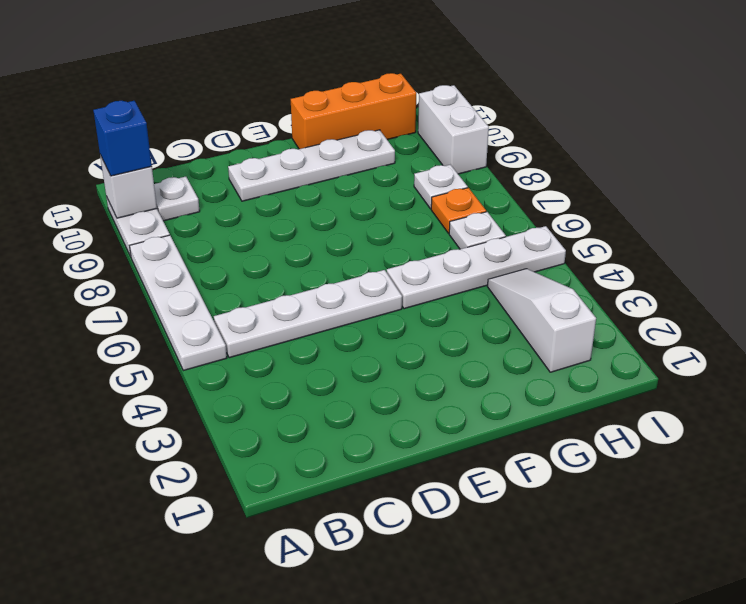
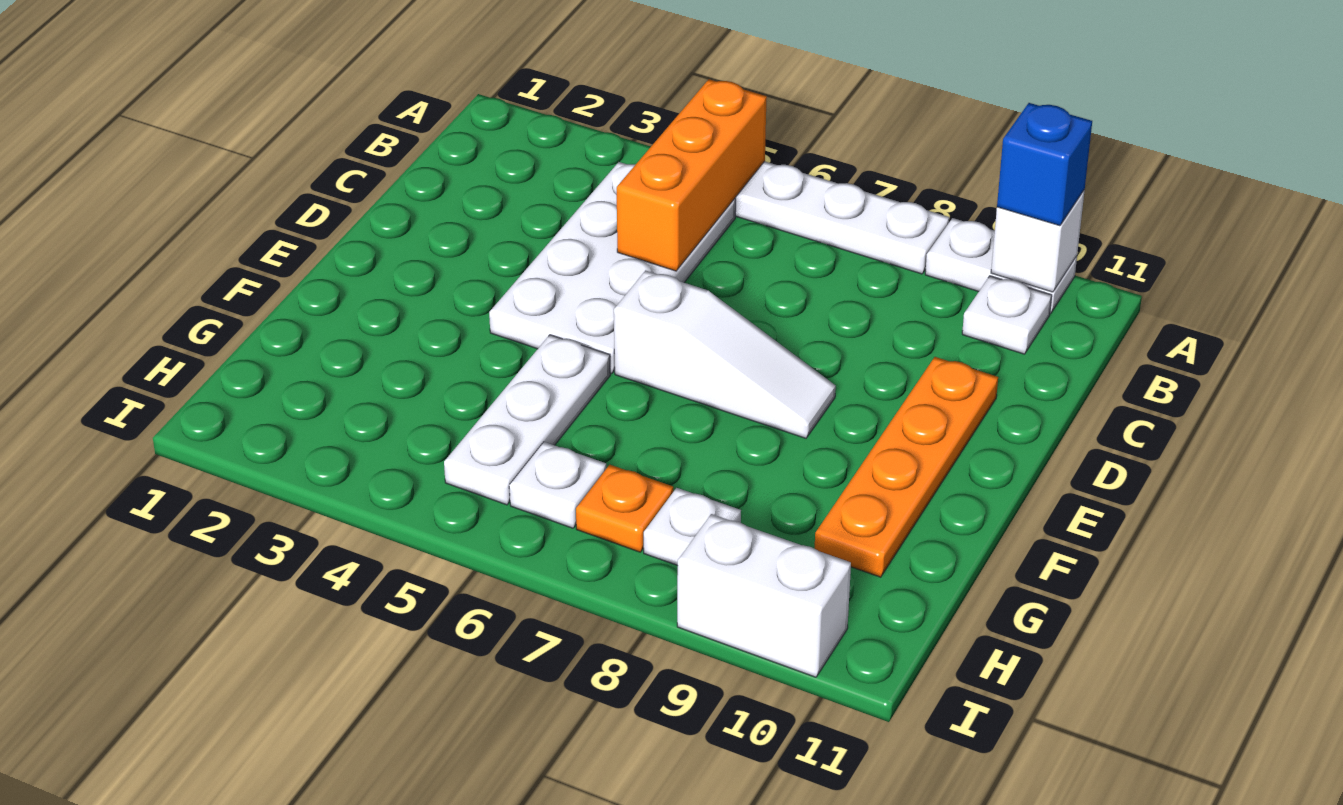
white plate B5:E5 level 1 -> white plate B4:E5 level 1
white plate D10:G10 level 1 -> orange plate D10:G10 level 1
white plate F5:I5 level 1 -> white plate F5:H5 level 1
orange brick F11:H11 level 1 -> orange brick A5:C5 level 2
white slope H2:H4 level 1 top 2 -> white slope E6:E8 level 1 top 6

